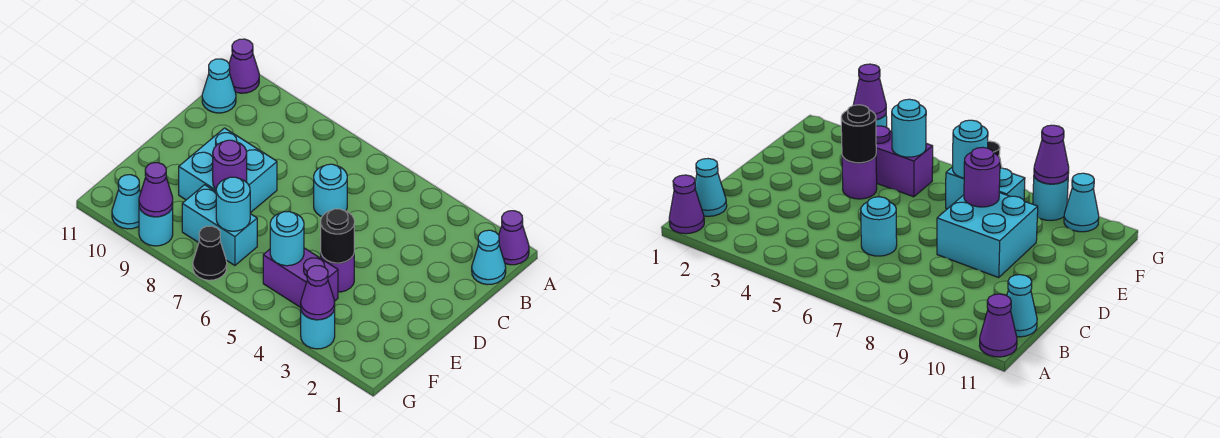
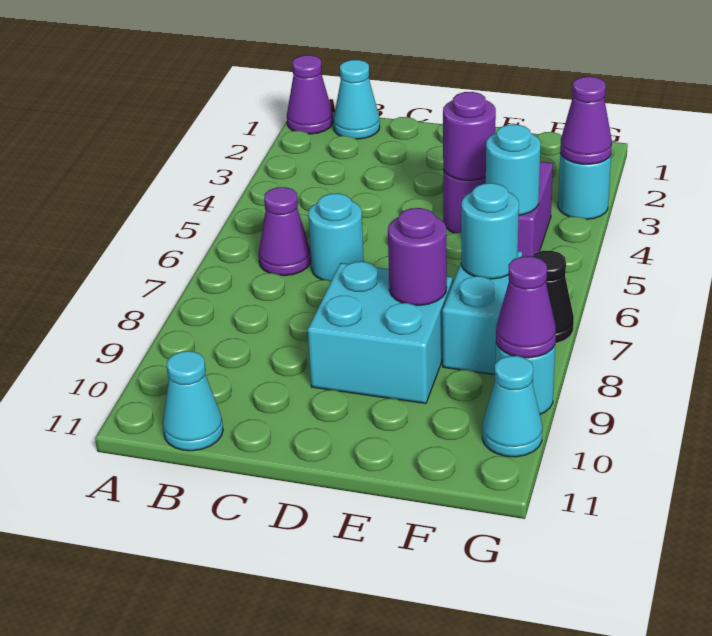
purple cone A11 level 1 -> purple cone B6 level 1
black round brick E4 level 2 -> purple round brick E4 level 2

